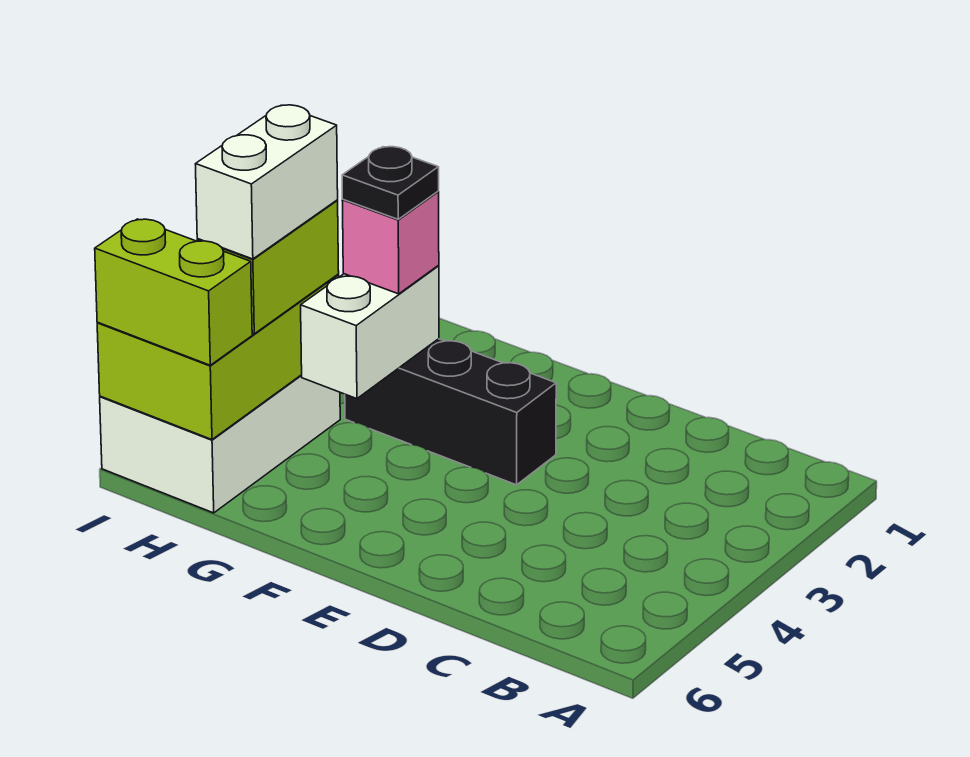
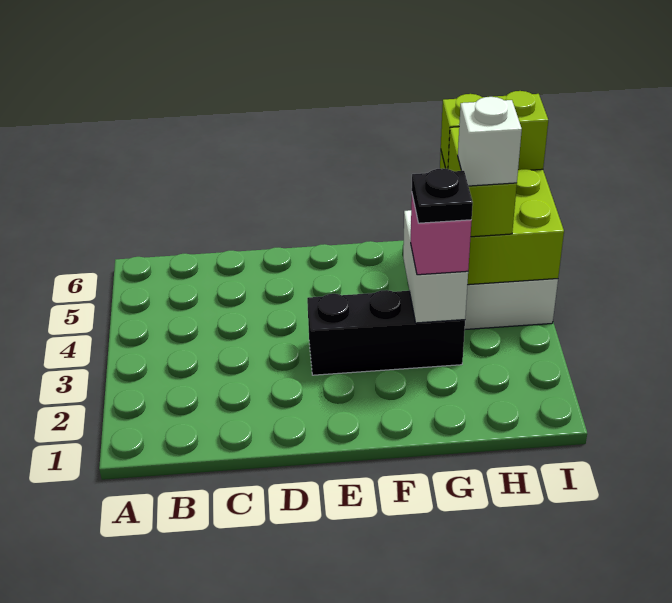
white brick H4:H5 level 4 -> white brick H4 level 4

